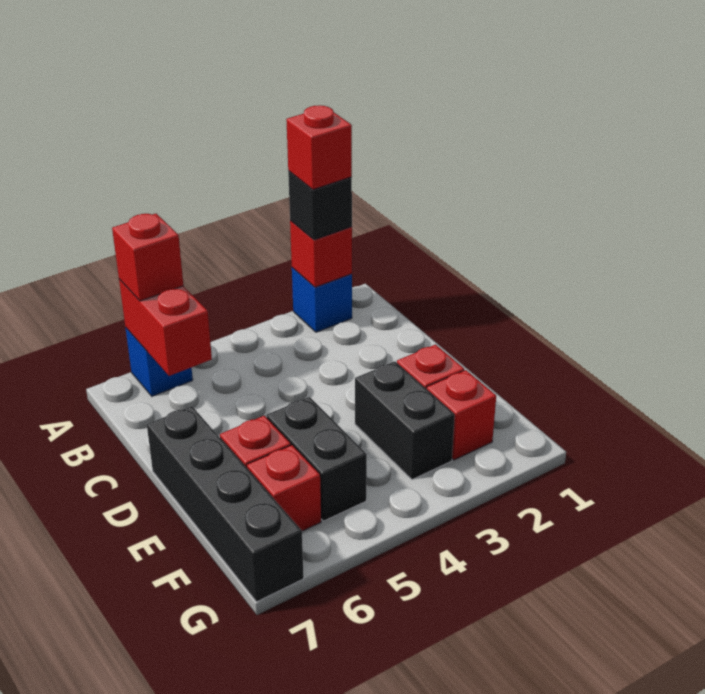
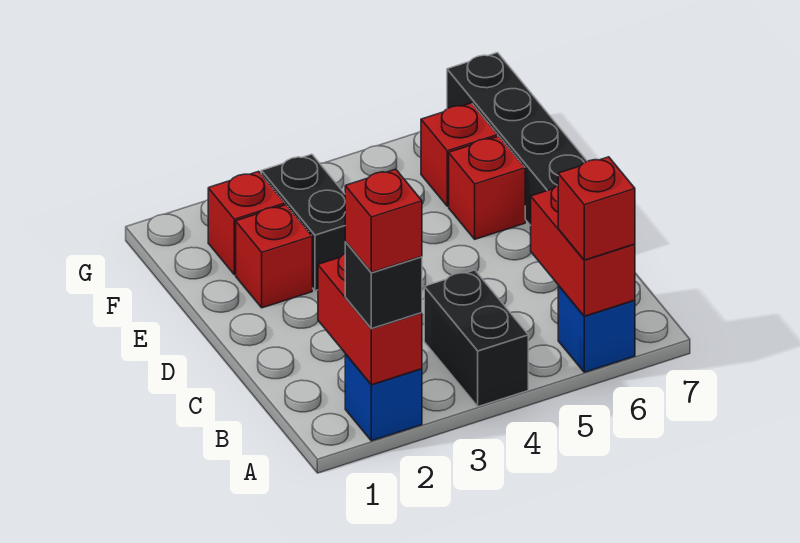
red brick A2 level 2 -> red brick A2:B2 level 2
black brick E5:F5 level 1 -> black brick A4:B4 level 1

